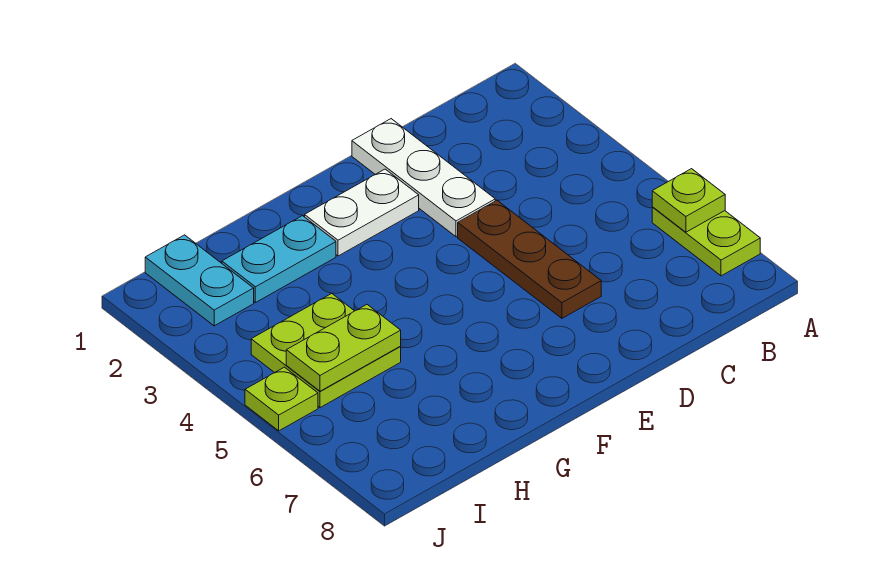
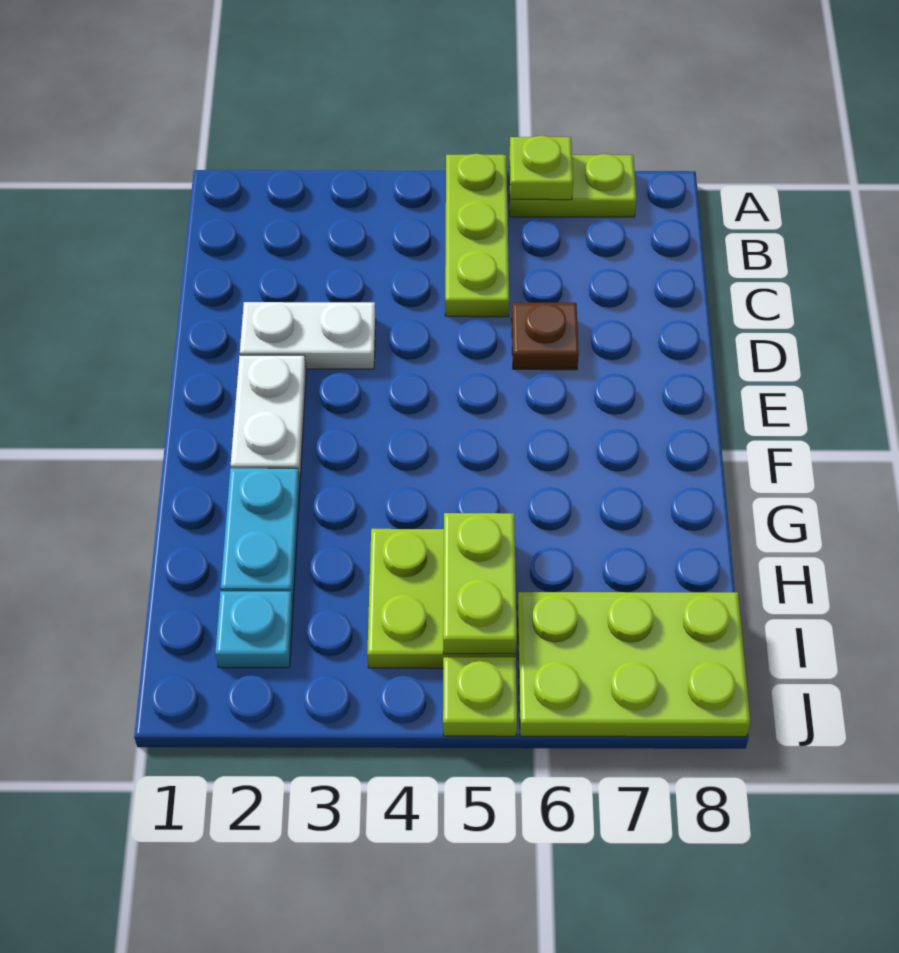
none -> lime plate A5:C5 level 1
white plate D1:D3 level 1 -> white plate D2:D3 level 1
brown plate D4:D6 level 1 -> brown plate D6 level 1
cyan plate I1:I2 level 1 -> cyan plate I2 level 1
none -> lime plate I6:J8 level 1

